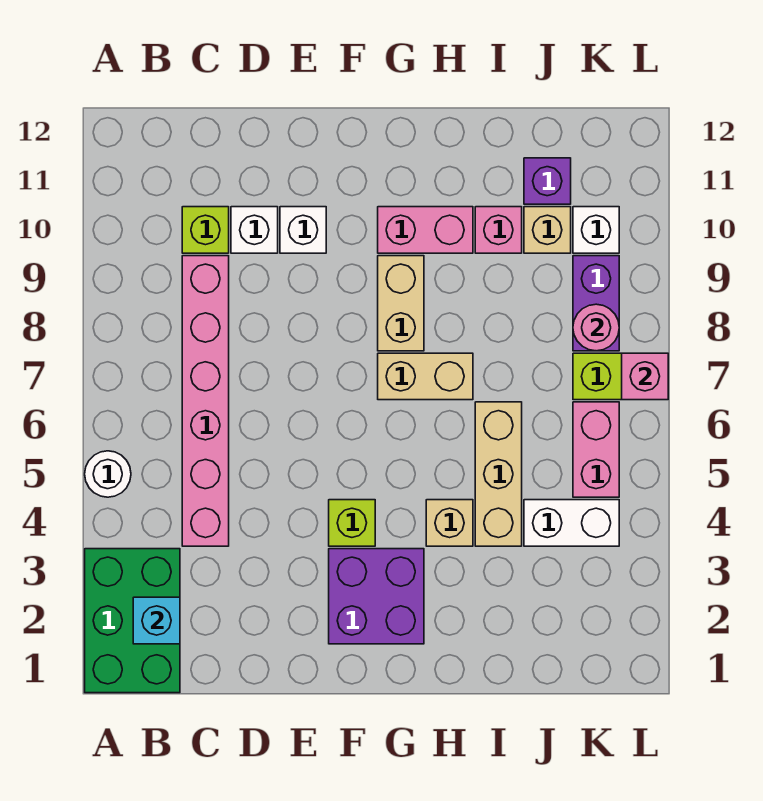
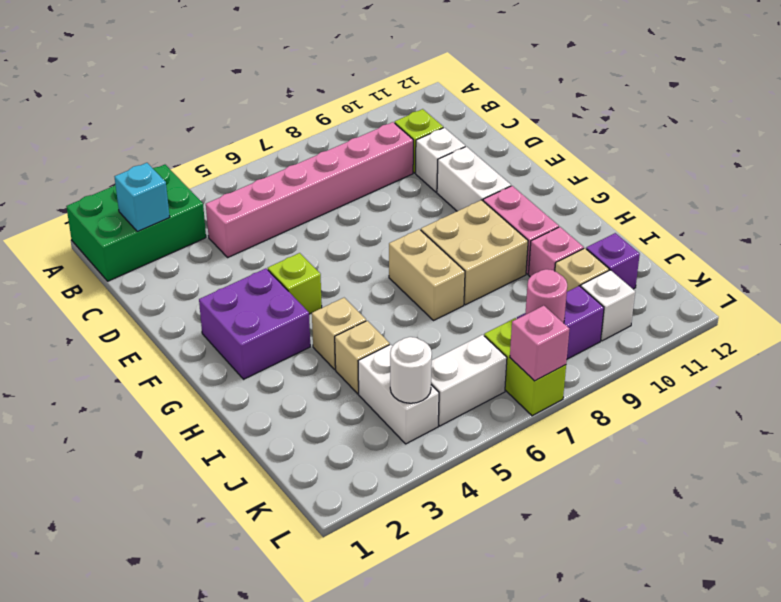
white round brick A5 level 1 -> white round brick K4 level 2
white brick E10 level 1 -> white brick E10:F10 level 1
tan brick G8:G9 level 1 -> tan brick G8:H9 level 1
tan brick I4:I6 level 1 -> tan brick I4 level 1
pink brick K5:K6 level 1 -> white brick K5:K6 level 1

